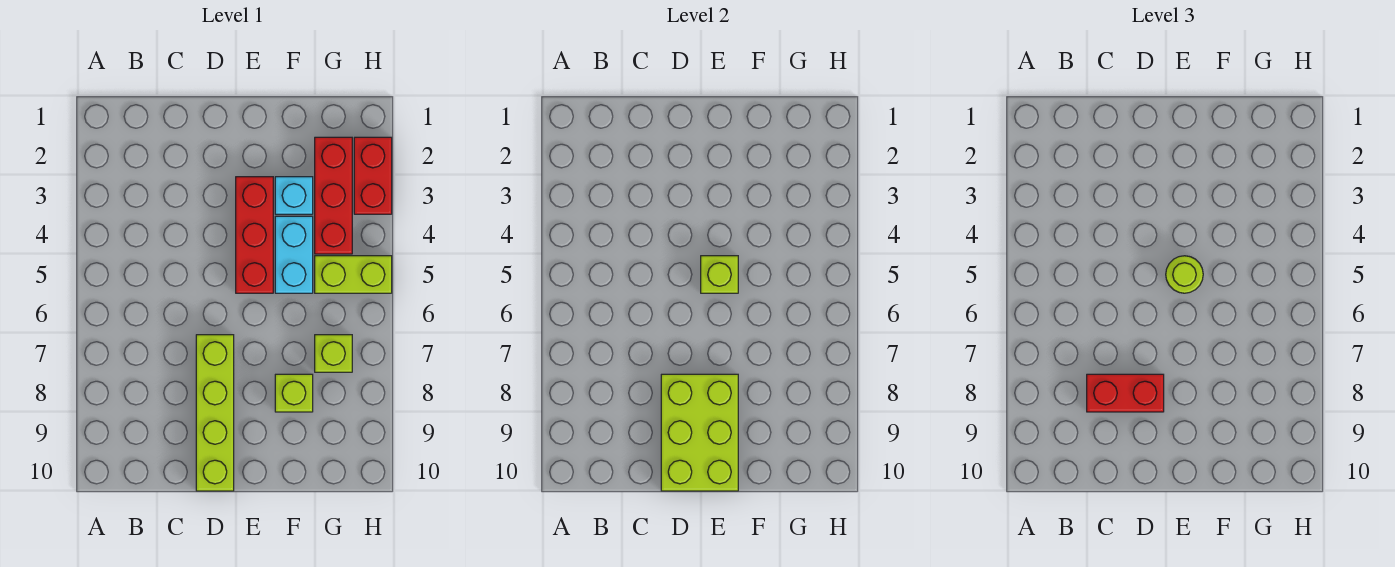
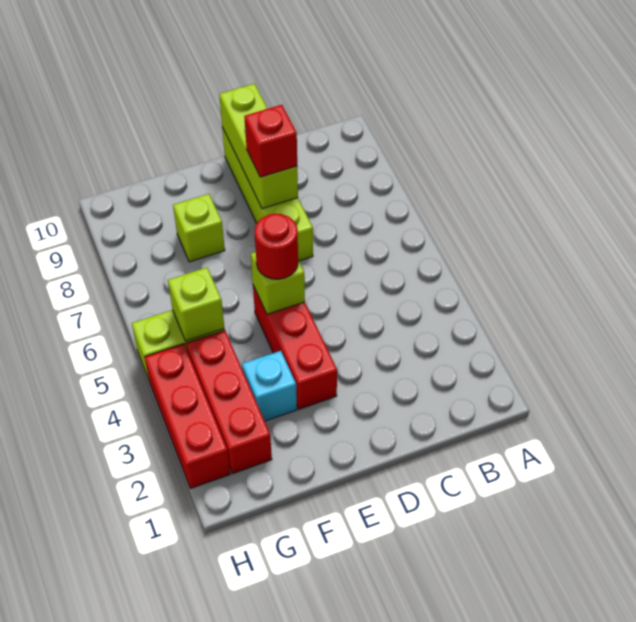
red brick C8:D8 level 3 -> red brick D8 level 3
lime brick D8:E10 level 2 -> lime brick D8:D10 level 2
lime round brick E5 level 3 -> red round brick E5 level 3
cyan brick F4:F5 level 1 -> none
lime brick G7 level 1 -> lime brick G5 level 2
red brick H2:H3 level 1 -> red brick H2:H4 level 1

